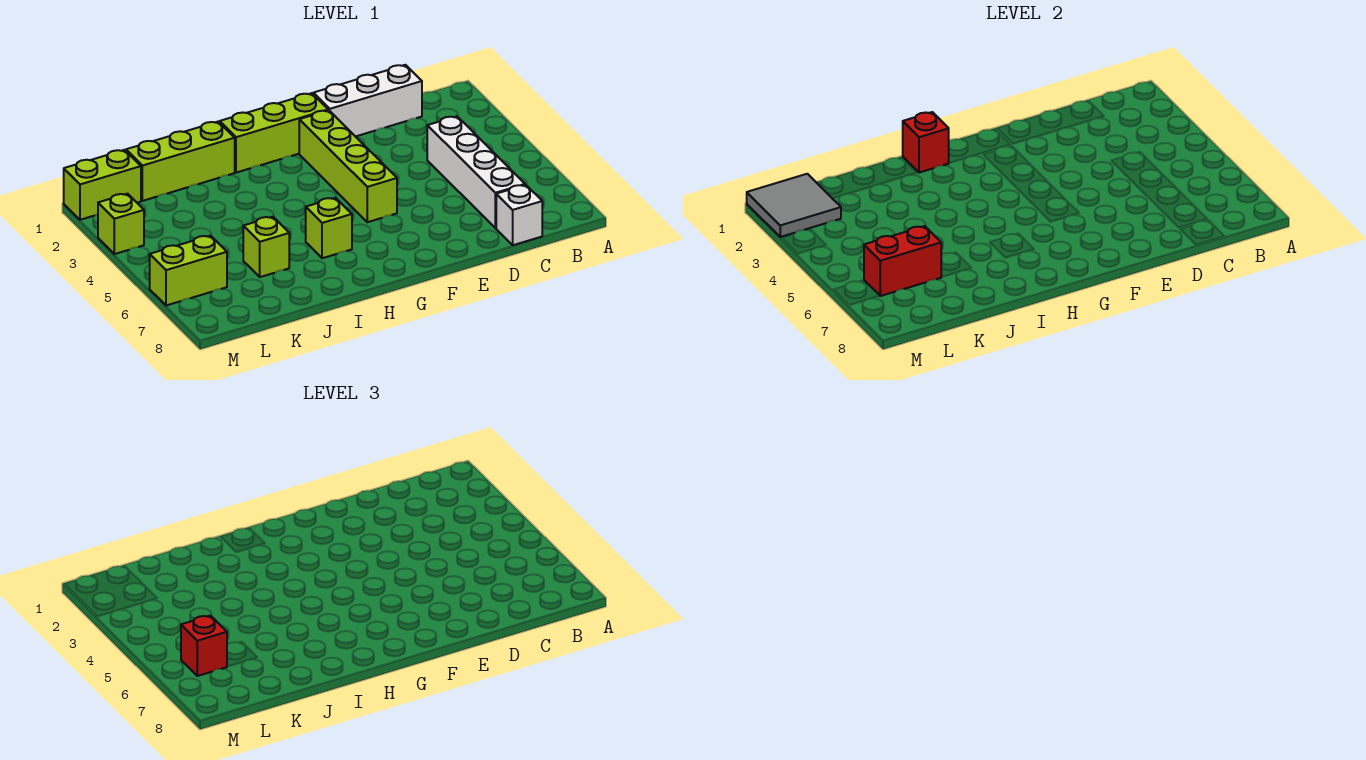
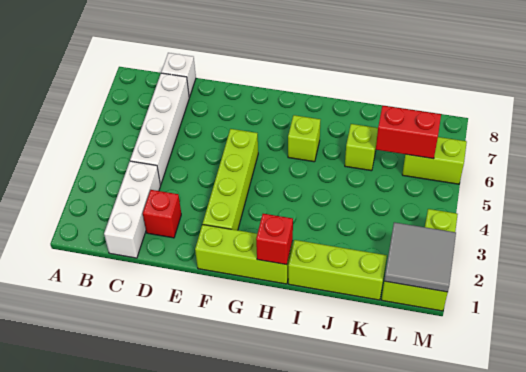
white brick C1:E1 level 1 -> white brick C1:C3 level 1
red brick L6 level 3 -> red brick D2 level 1

